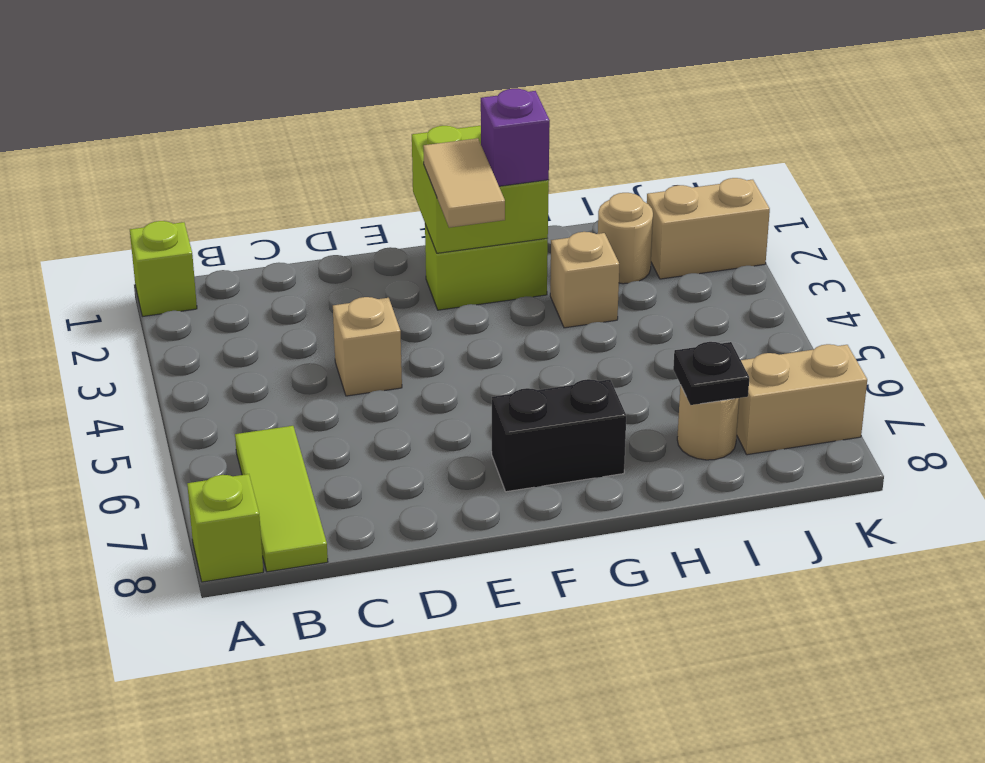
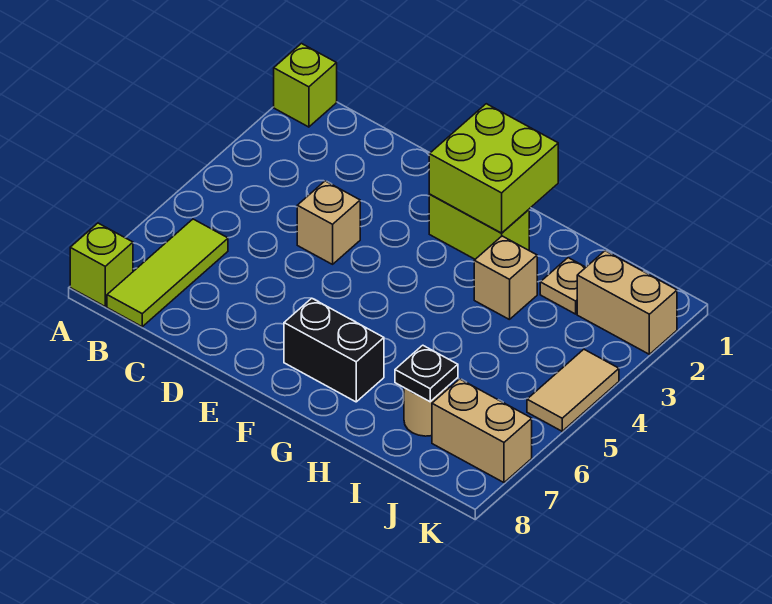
tan tile F2:F3 level 3 -> tan tile K4:K5 level 1
purple brick G2 level 3 -> none
tan round brick I2 level 1 -> tan plate I2 level 1

